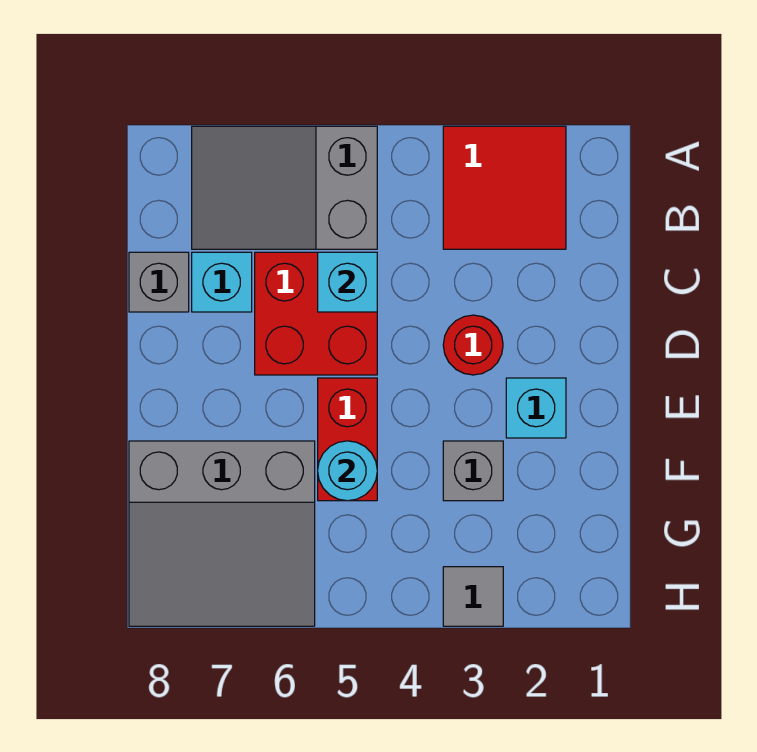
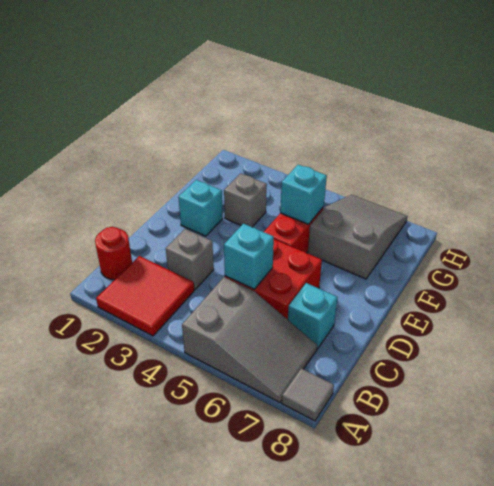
grey brick C8 level 1 -> grey brick C3 level 1
red round brick D3 level 1 -> red round brick B1 level 1
cyan round brick F5 level 2 -> cyan brick F5 level 2
grey slope F6:H8 level 1 top F -> grey slope F6:H7 level 1 top F
grey tile H3 level 1 -> grey tile A8 level 1

